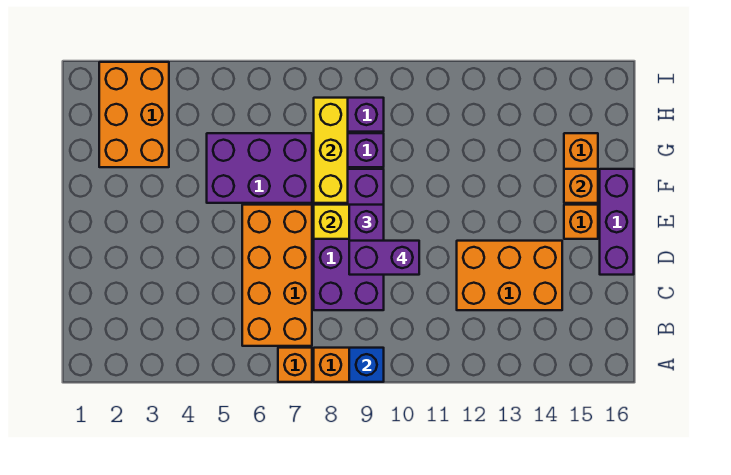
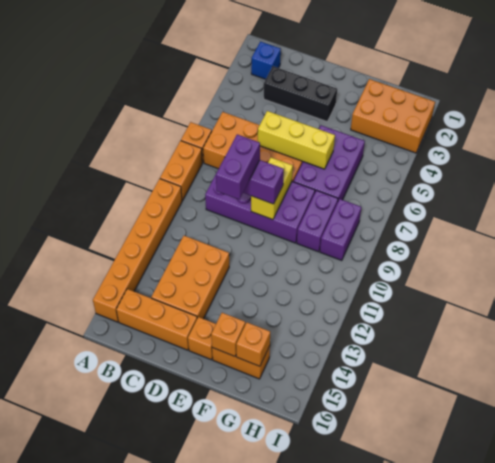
blue brick A9 level 2 -> blue brick B2 level 1
none -> orange brick A10:A15 level 1
none -> orange brick B15:D15 level 1
none -> black brick C3:E3 level 1
purple brick D16:F16 level 1 -> none
yellow brick F8:H8 level 2 -> yellow brick D6:F6 level 2
none -> orange brick G15 level 2

